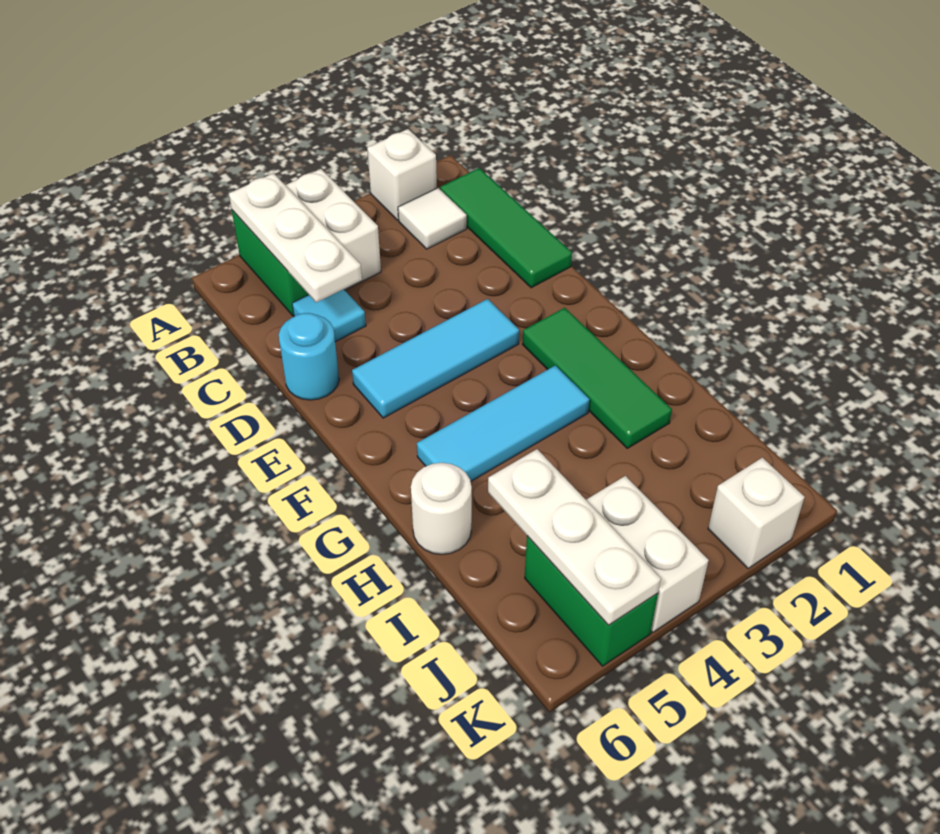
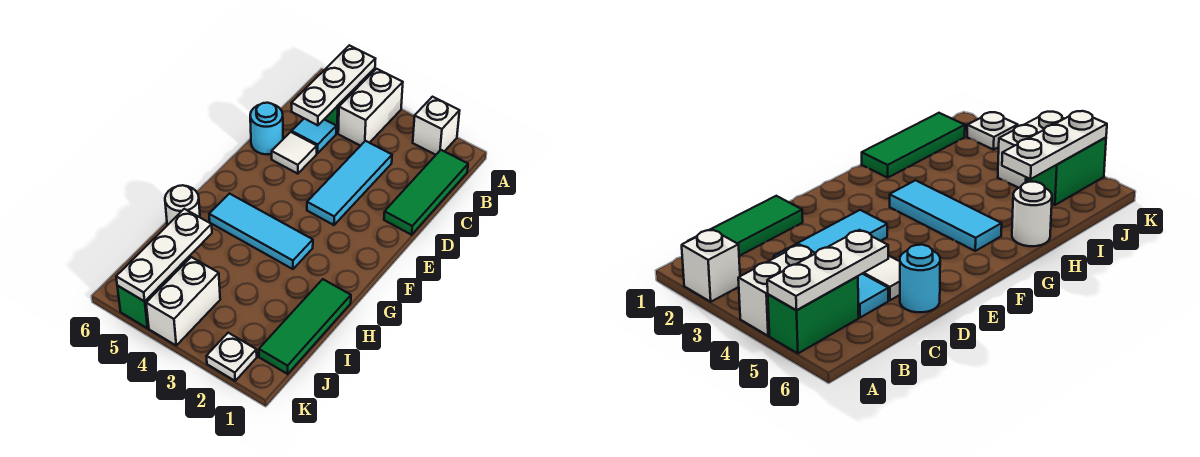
white tile B2 level 1 -> white tile D5 level 1
cyan tile E3:E5 level 1 -> cyan tile C3:E3 level 1
green tile F2:H2 level 1 -> green tile H1:J1 level 1
white brick K2 level 1 -> white plate K2 level 1

